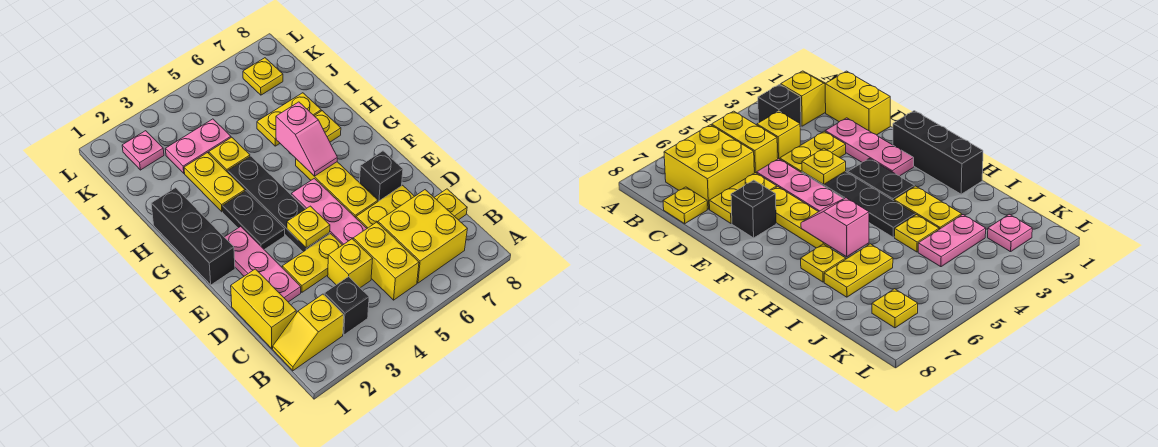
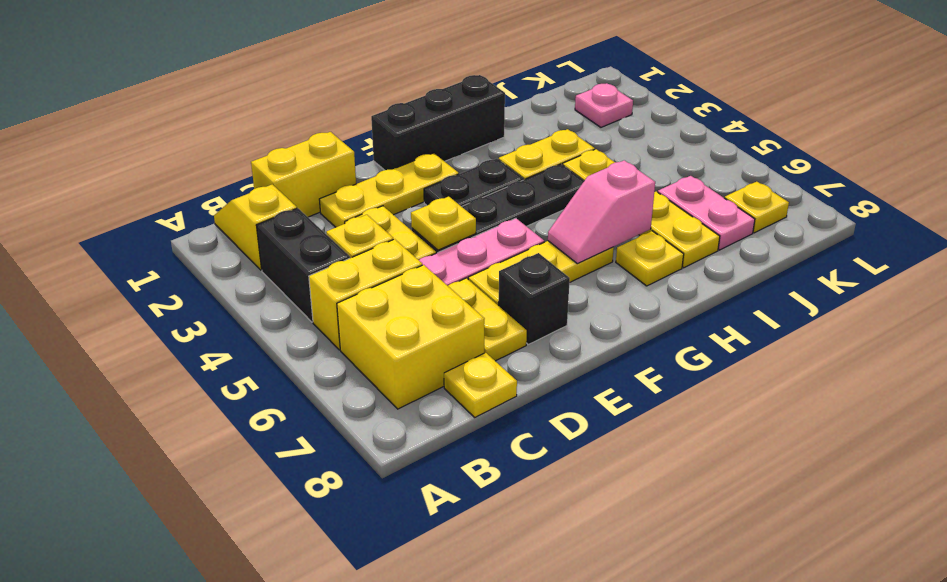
black brick B3 level 1 -> black brick B3:B4 level 1
pink plate D2:F2 level 1 -> yellow plate D2:F2 level 1
pink plate J3:J4 level 1 -> pink plate J6:J7 level 1

